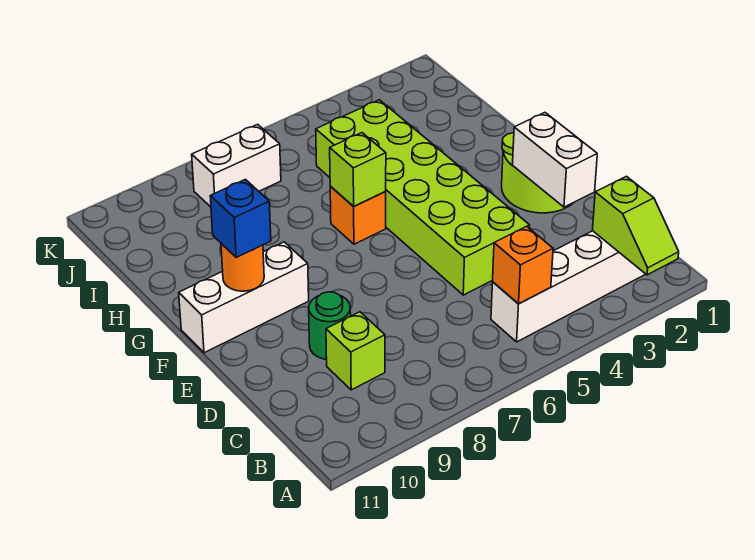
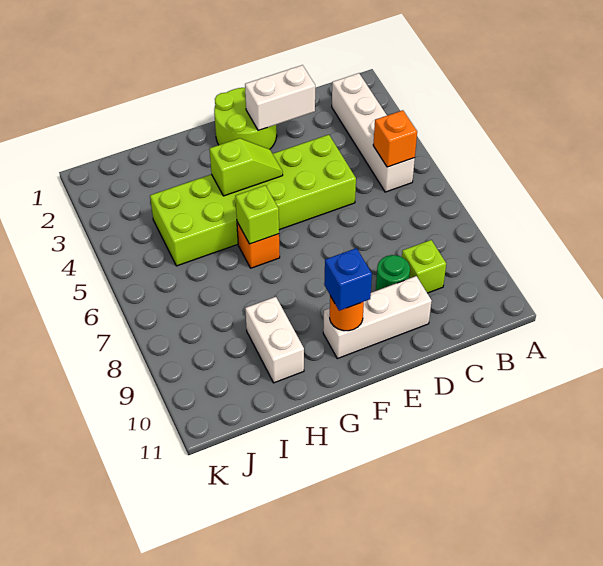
lime slope A2:B2 level 2 top B -> lime slope F4:G4 level 2 top G
white brick F9:F11 level 1 -> white brick D10:F10 level 1
white brick J7:J8 level 1 -> white brick H9:H10 level 1

